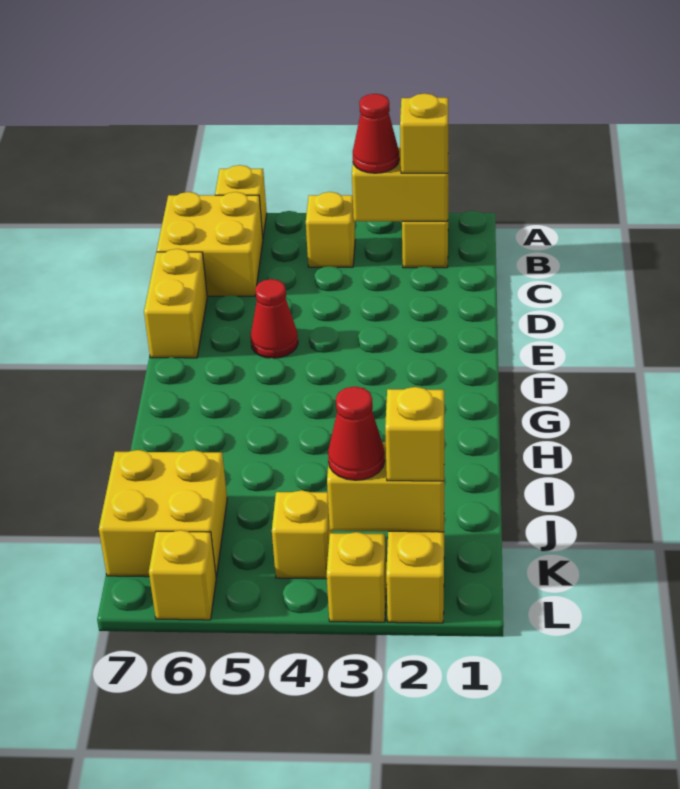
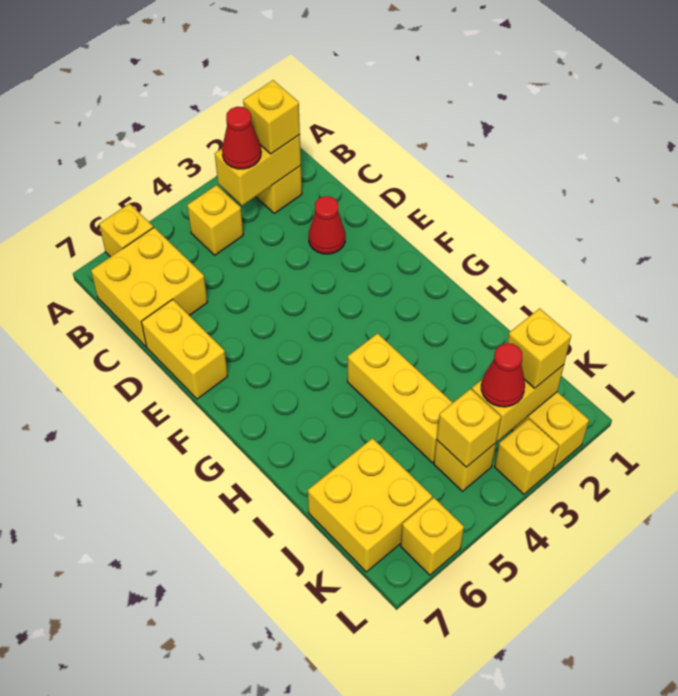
red cone E5 level 1 -> red cone D2 level 1
none -> yellow brick H4:J4 level 1
none -> yellow brick K4 level 2

